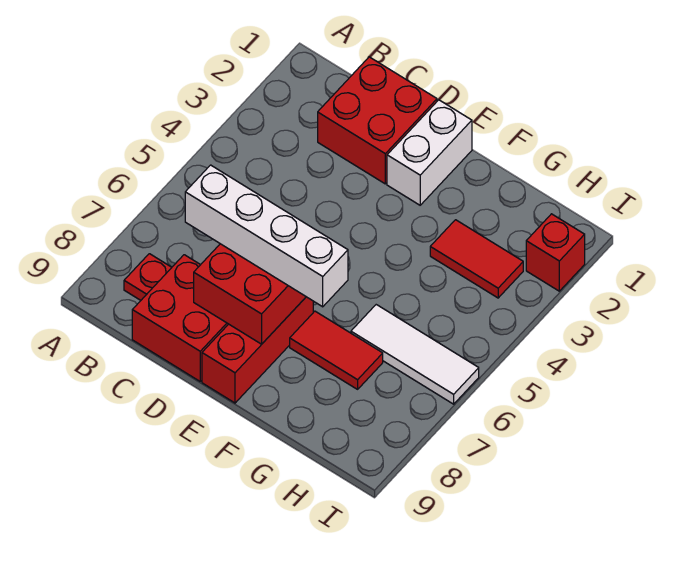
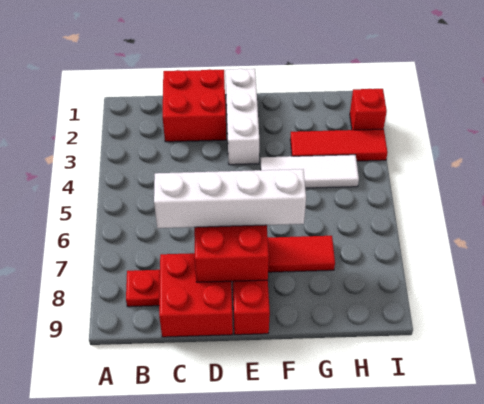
white brick E1:E2 level 1 -> white brick E1:E3 level 1
red tile G3:H3 level 1 -> red tile G3:I3 level 1
white tile G6:I6 level 1 -> white tile F4:H4 level 1

